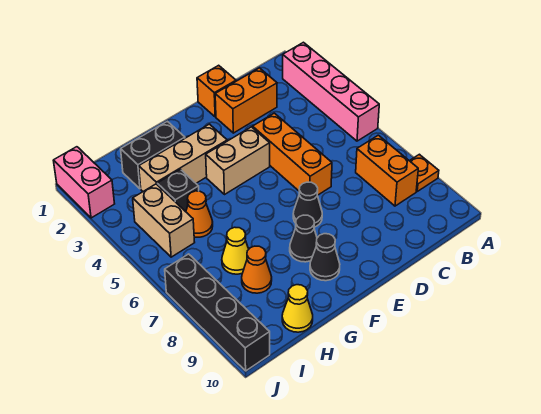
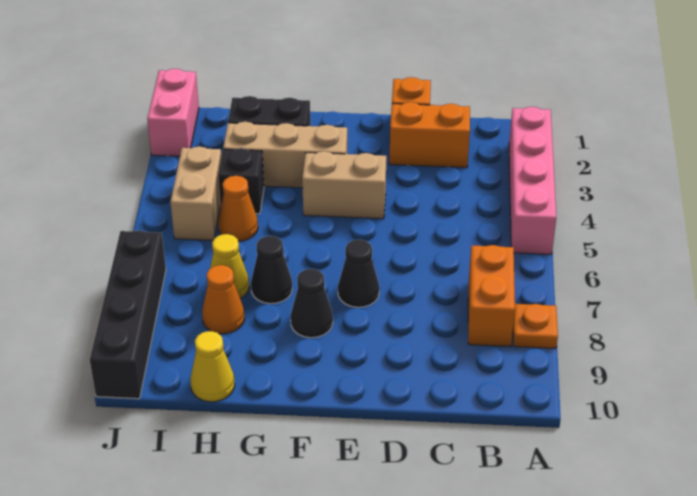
orange brick D4:D6 level 1 -> none
black cone F9 level 1 -> black cone G7 level 1

